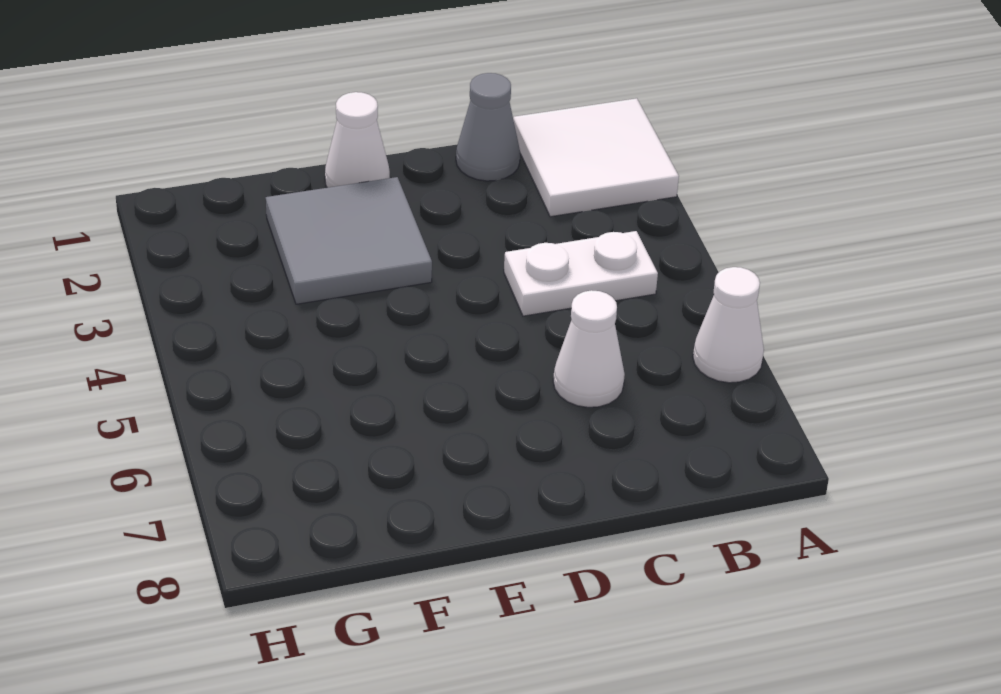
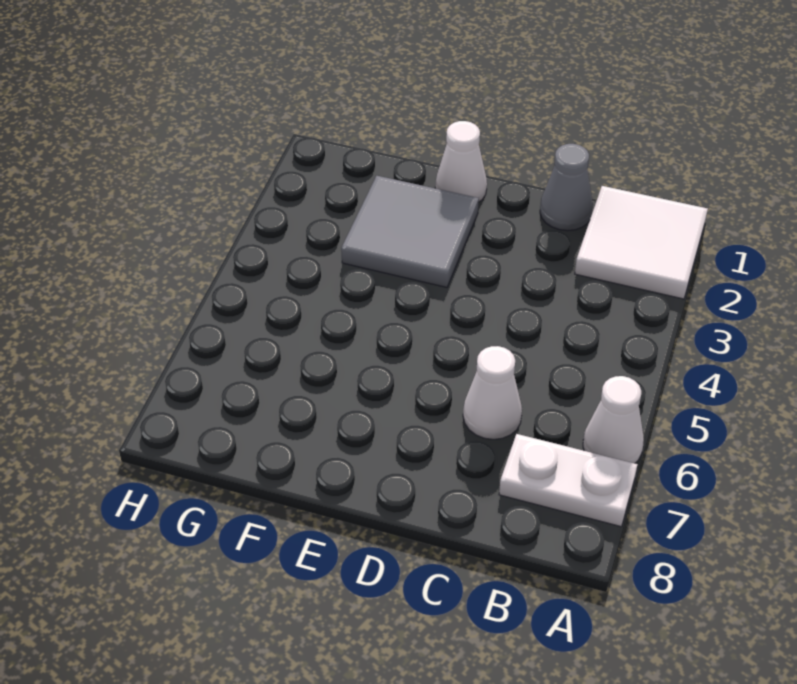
white plate B4:C4 level 1 -> white plate A7:B7 level 1

